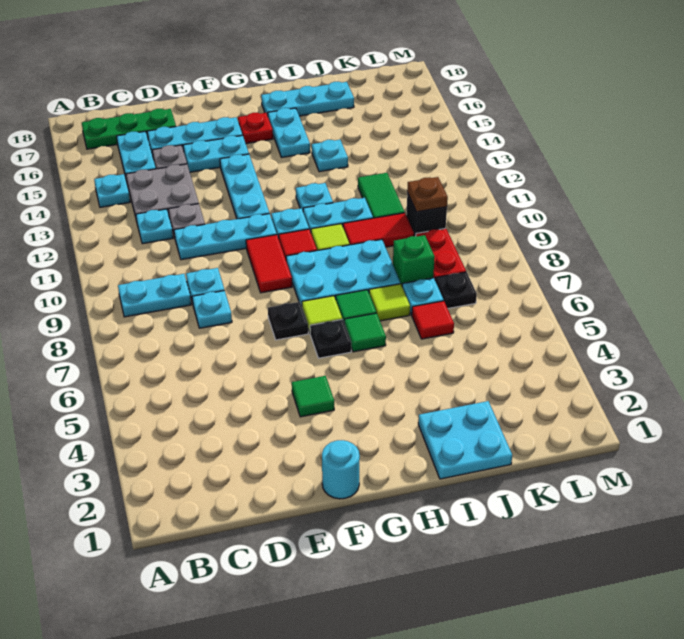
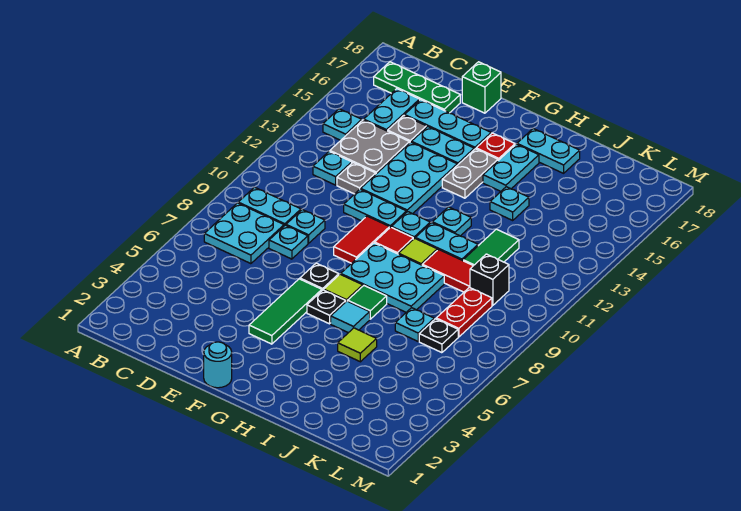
cyan plate D11:F11 level 1 -> cyan plate E11:F11 level 1
green tile F4 level 1 -> green tile F4:F6 level 1
cyan plate F12:F14 level 1 -> cyan plate E12:F14 level 1
none -> grey plate G14:G15 level 1
green tile H6 level 1 -> cyan tile H6 level 1
cyan plate H17:J17 level 1 -> cyan plate H17:I17 level 1
cyan plate I1:J2 level 1 -> cyan plate B7:C8 level 1
lime tile I7 level 1 -> lime tile I5 level 1
red tile J6 level 1 -> none
green brick J8 level 1 -> green brick E18 level 1
brown plate K10 level 2 -> none

